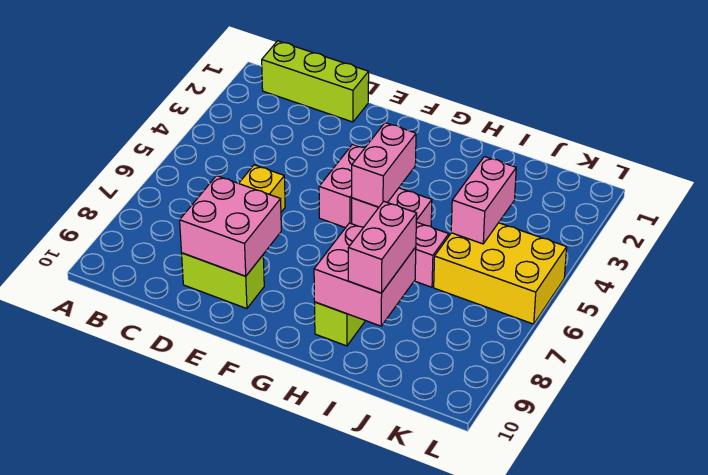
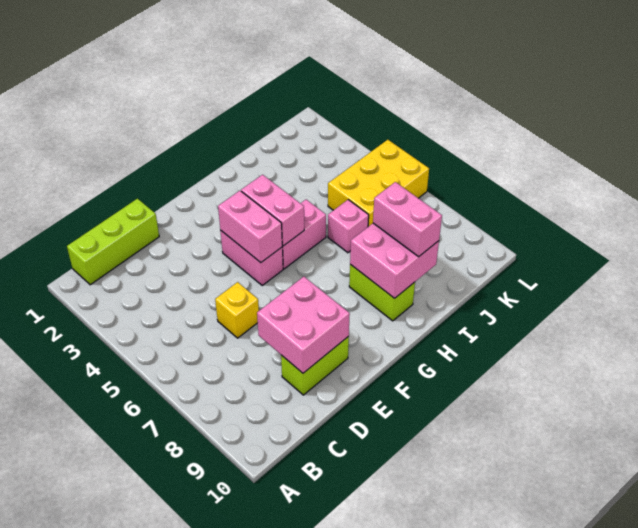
pink brick J4:J5 level 2 -> pink brick F4:F5 level 2

